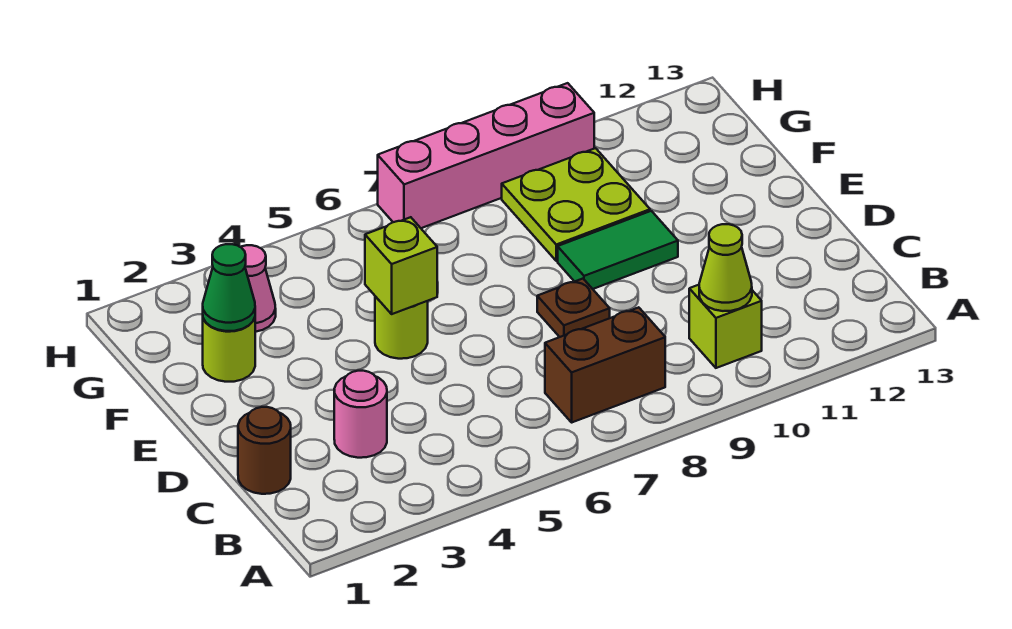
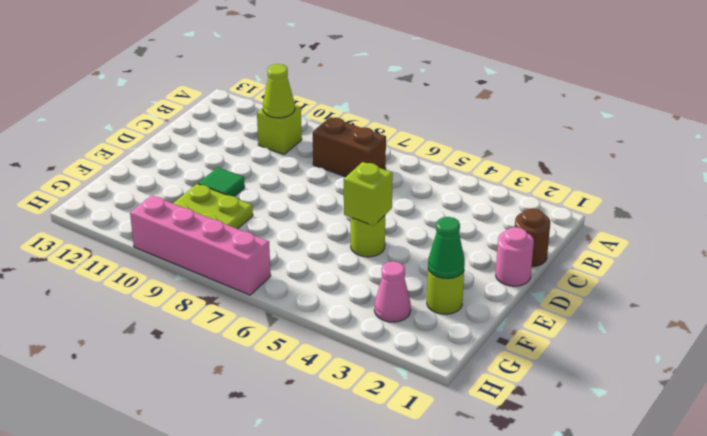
pink round brick C3 level 1 -> pink round brick D1 level 1
brown plate D8 level 1 -> none
green tile E9:E10 level 1 -> green tile E10 level 1

